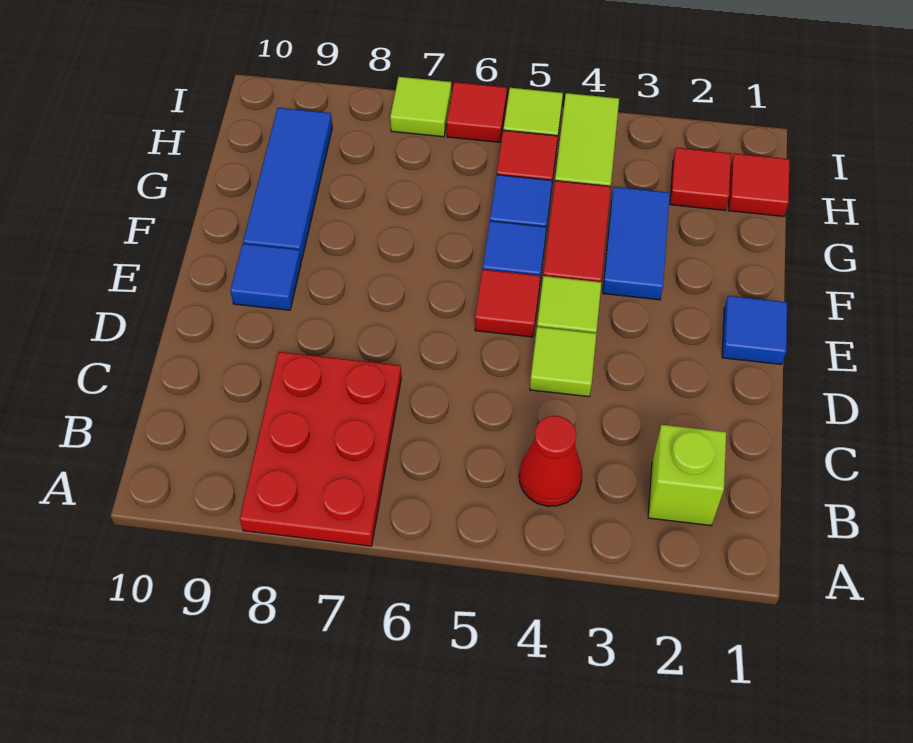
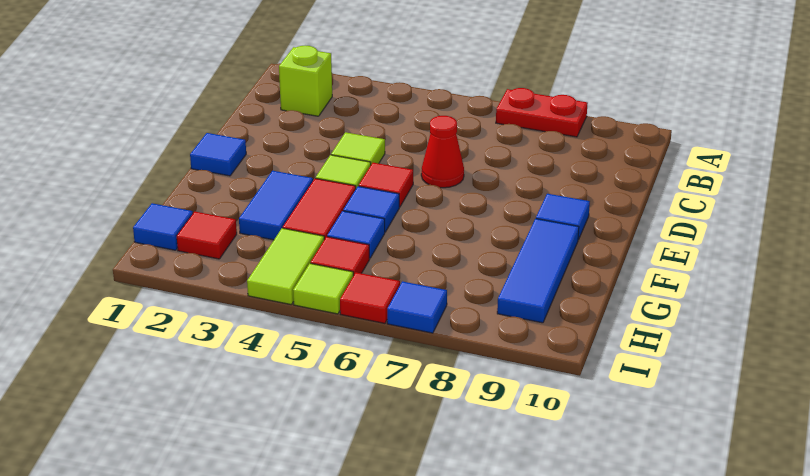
red plate A7:C8 level 1 -> red plate A7:A8 level 1
red cone B4 level 1 -> red cone D6 level 1
red tile H1 level 1 -> blue tile H1 level 1
lime tile I7 level 1 -> blue tile I7 level 1

